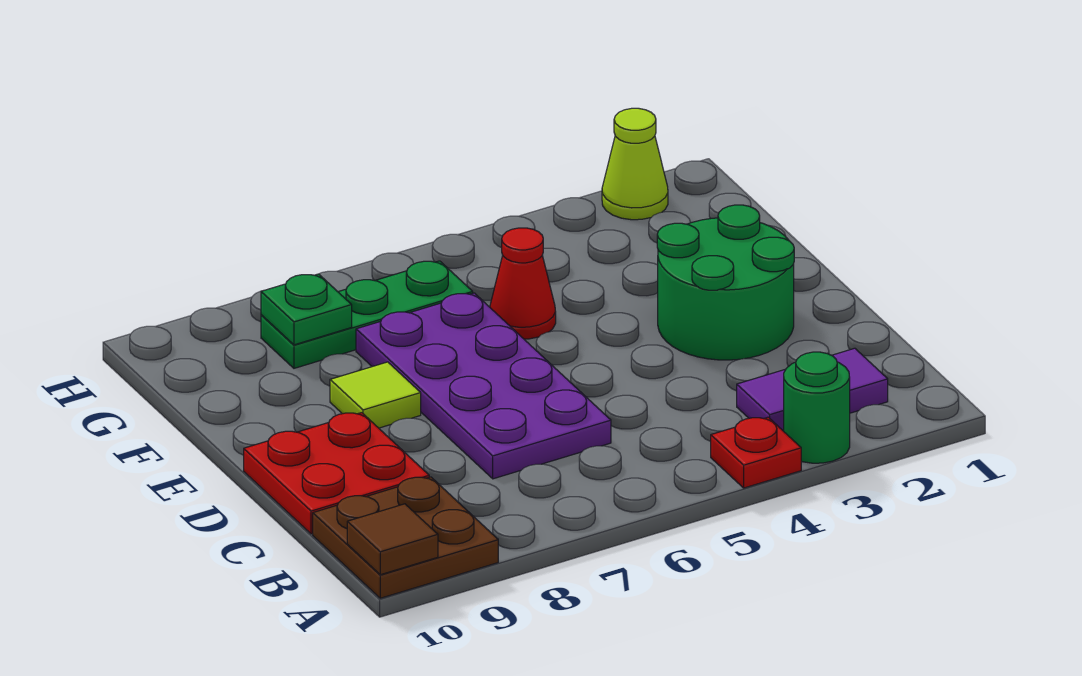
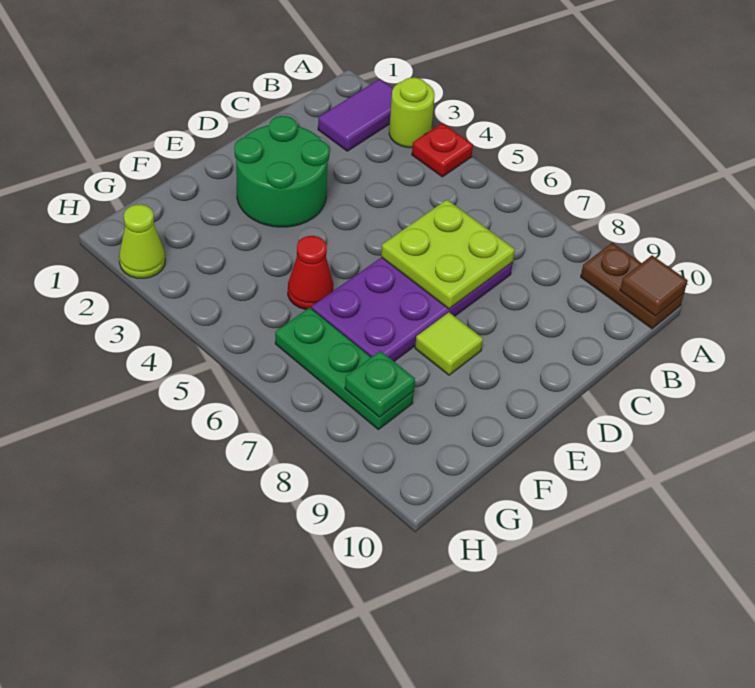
green round brick A3 level 1 -> lime round brick A3 level 1
brown plate A9:B10 level 1 -> brown plate A9:A10 level 1
purple tile B2:B3 level 1 -> purple tile A2:B2 level 1
none -> lime plate C6:D7 level 2
red plate C9:D10 level 1 -> none

